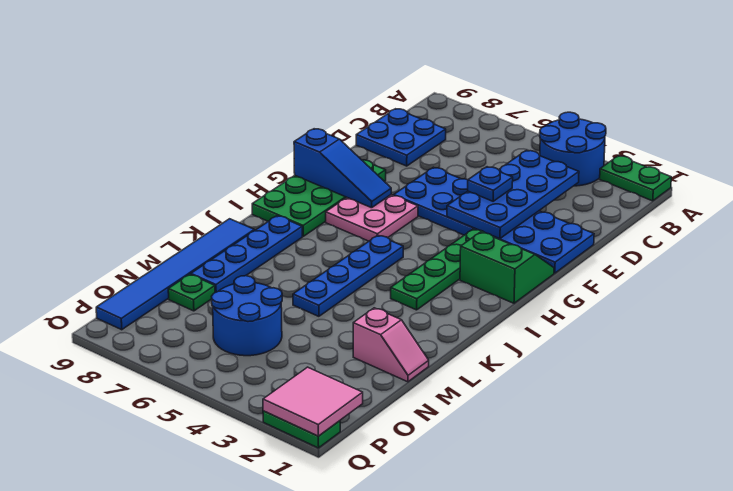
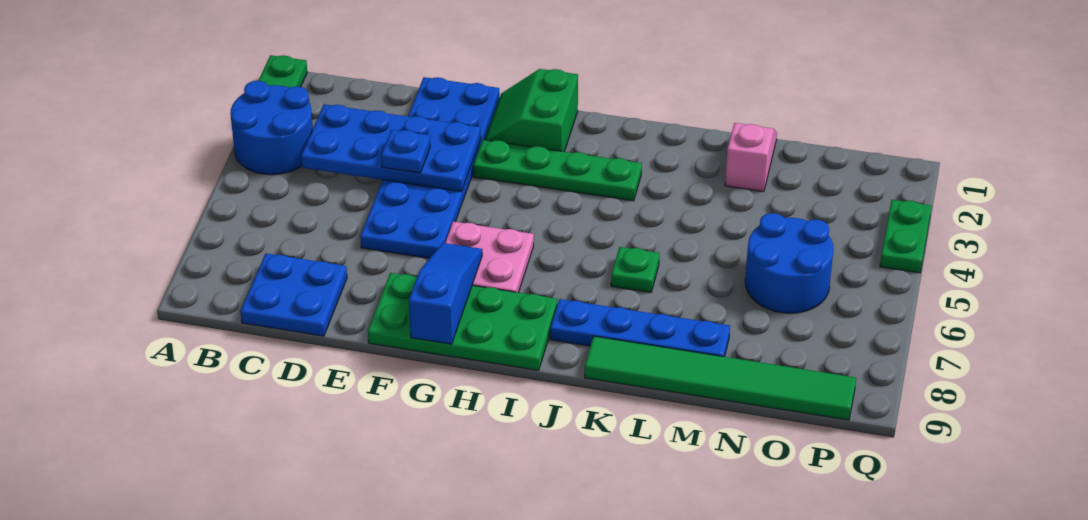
blue plate I5:L5 level 1 -> none
blue tile K9:P9 level 1 -> green tile K9:P9 level 1
green plate N8 level 1 -> green plate K6 level 1
pink tile P1:Q2 level 2 -> none
green plate Q1:Q2 level 1 -> green plate Q3:Q4 level 1

